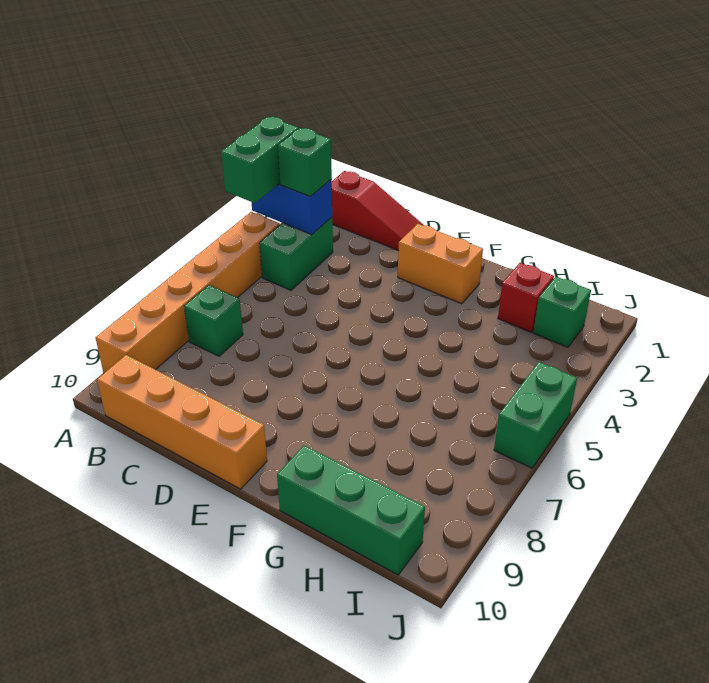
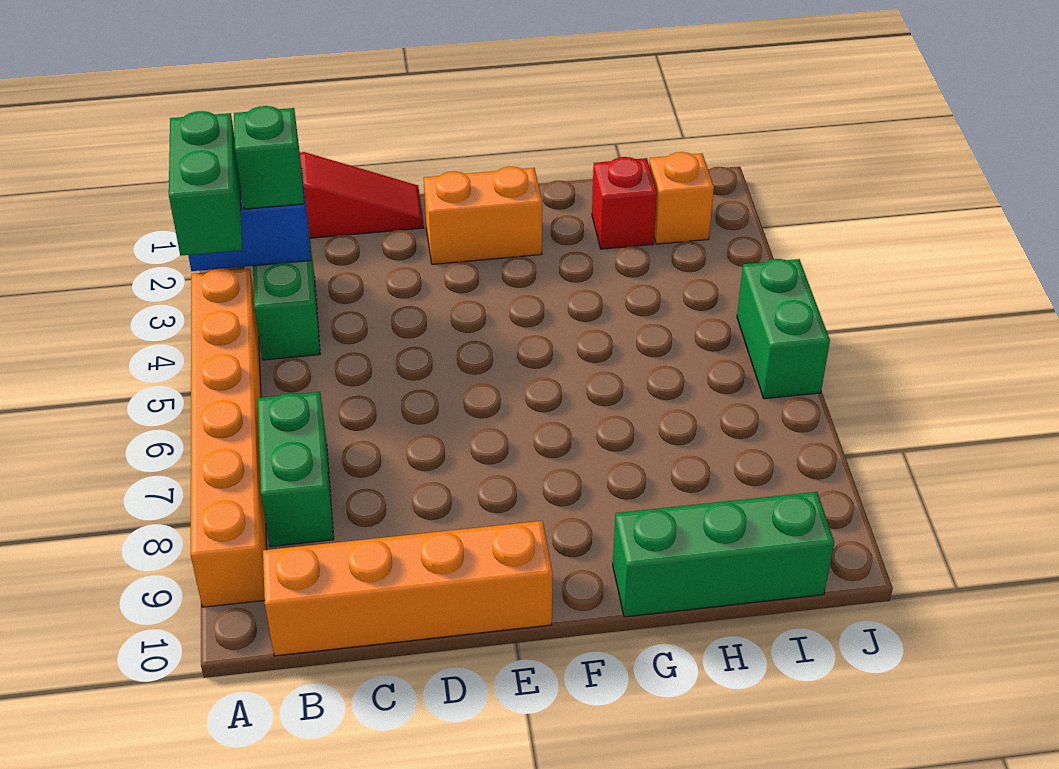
green brick B7 level 1 -> green brick B7:B8 level 1
green brick I2 level 1 -> orange brick I2 level 1

